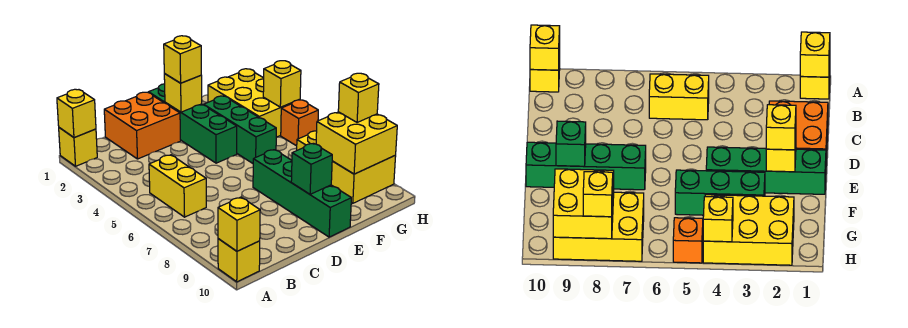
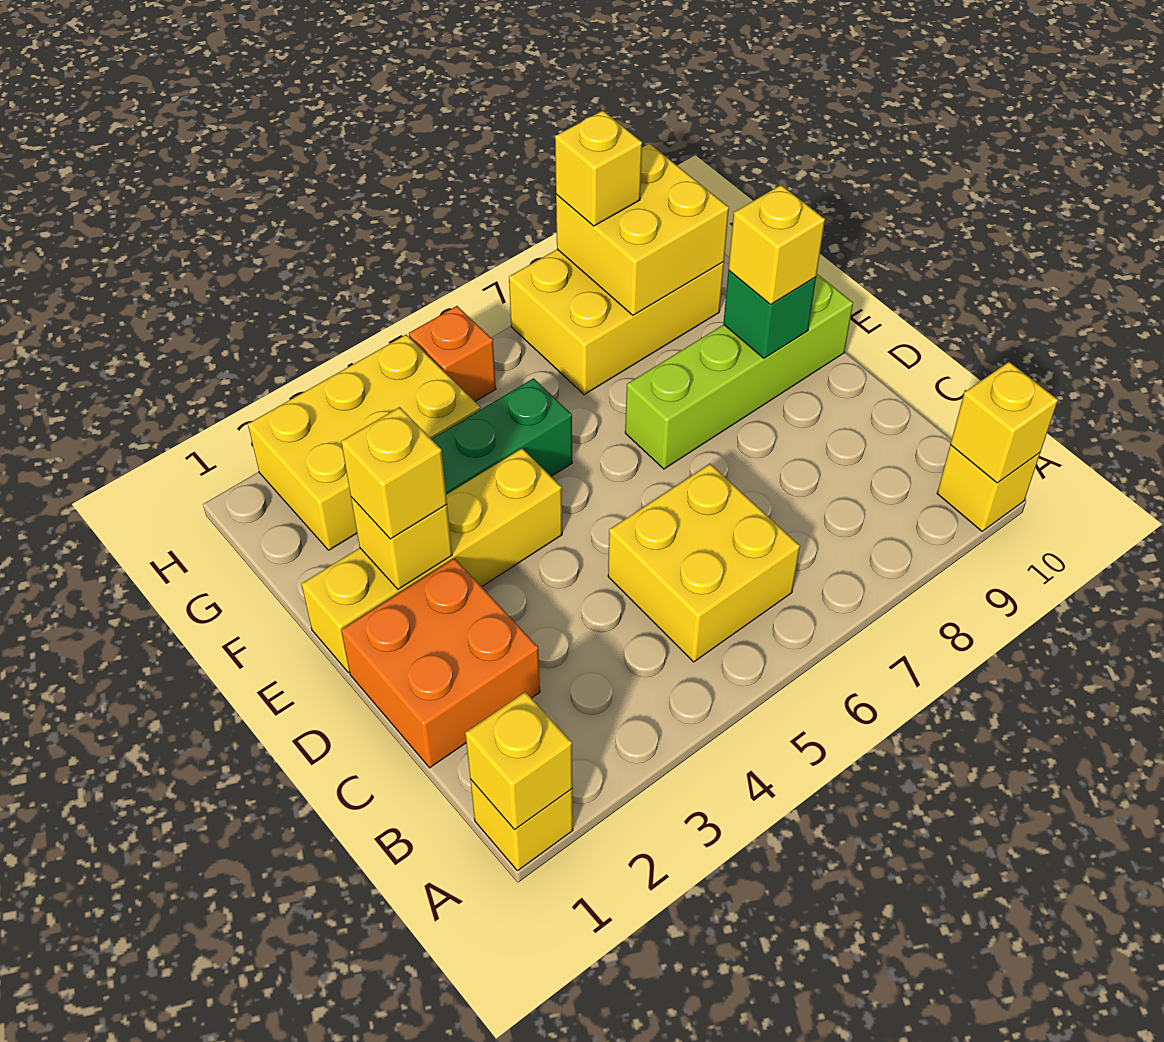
yellow brick B5:B6 level 1 -> yellow brick B5:C6 level 1
green brick E1:E4 level 1 -> yellow brick E1:E4 level 1
green brick E7:E10 level 1 -> lime brick E7:E10 level 1
yellow brick H4 level 2 -> yellow brick E9 level 3

